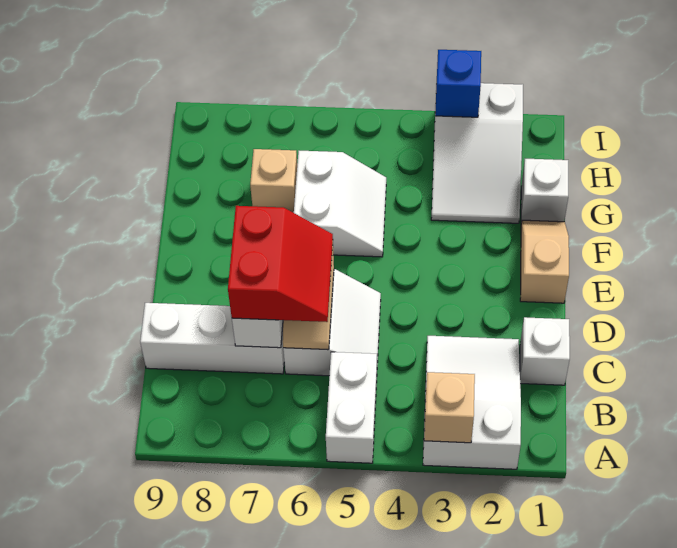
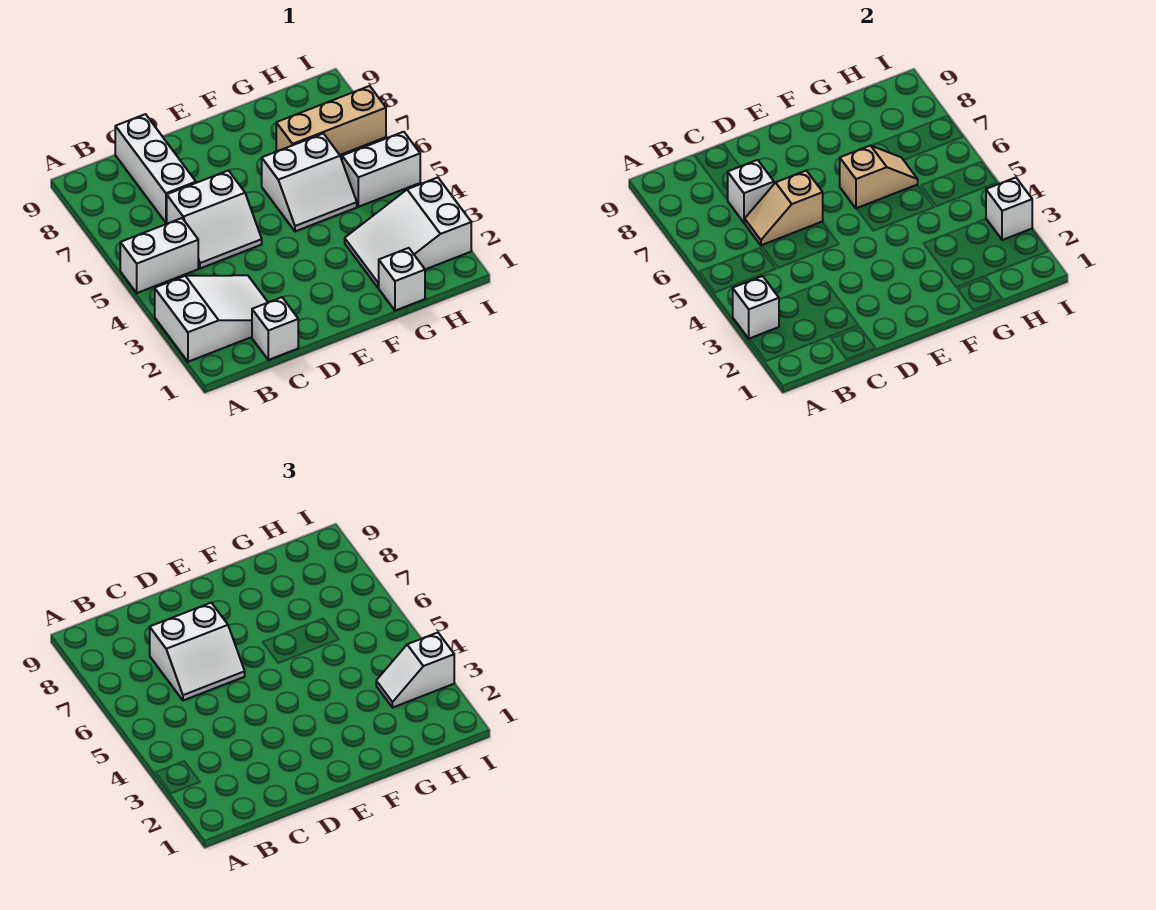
tan brick A3 level 2 -> white brick A3 level 2
red slope C6:D7 level 3 top 7 -> white slope C6:D7 level 3 top 7
tan slope E1:F1 level 1 top E -> tan slope F6:G6 level 2 top F
tan brick G7 level 1 -> tan brick G7:I7 level 1
none -> white slope H3:I3 level 3 top I
none -> white brick H5:I5 level 1
blue brick I3 level 2 -> white brick I3 level 2

